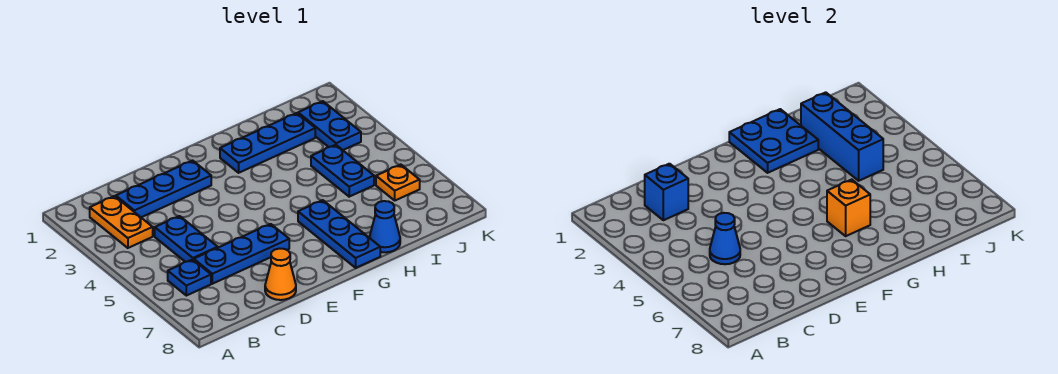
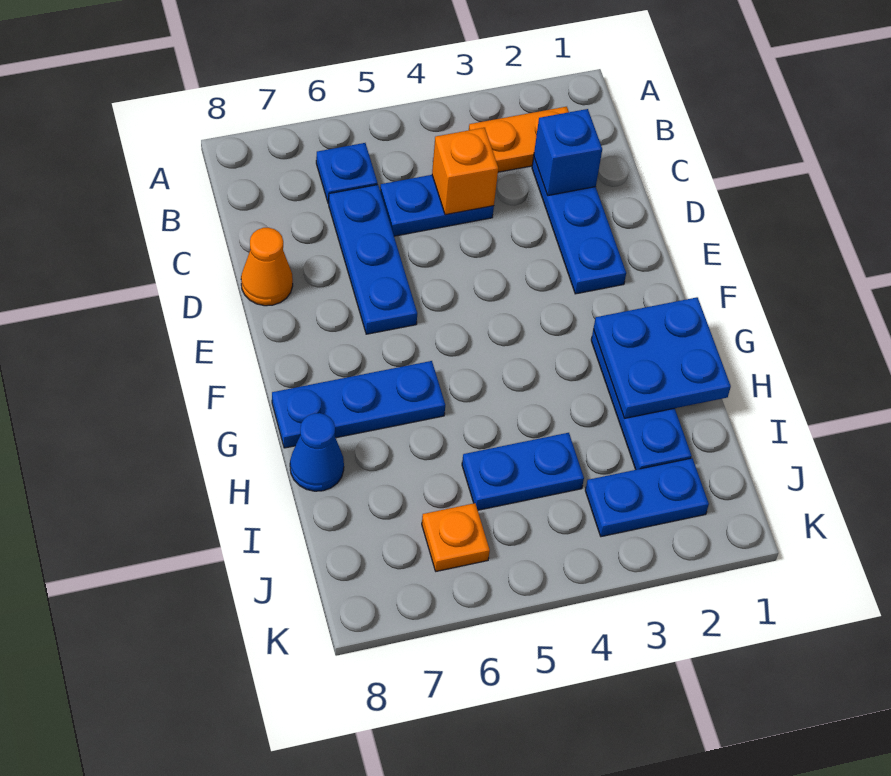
blue cone C5 level 2 -> none
orange brick G6 level 2 -> orange brick C4 level 2
blue brick I2:I4 level 2 -> none

